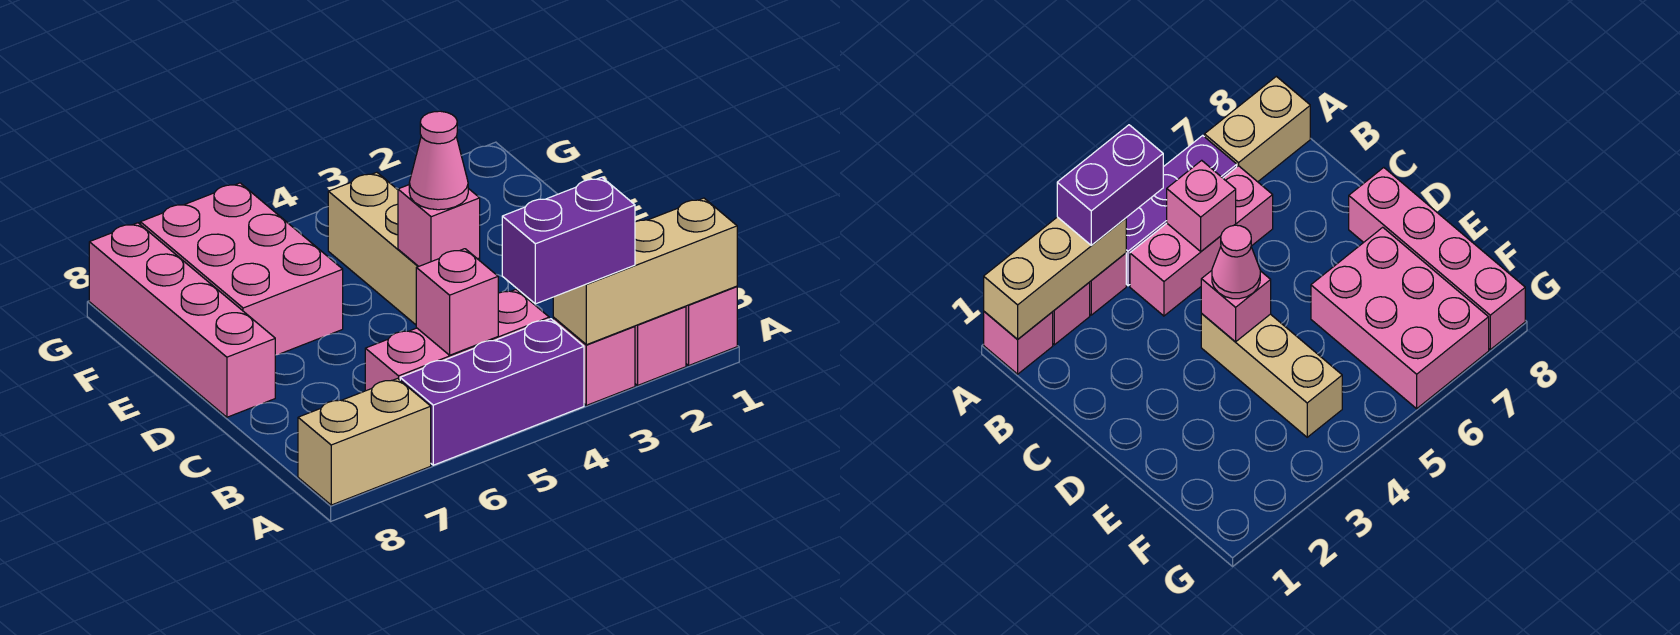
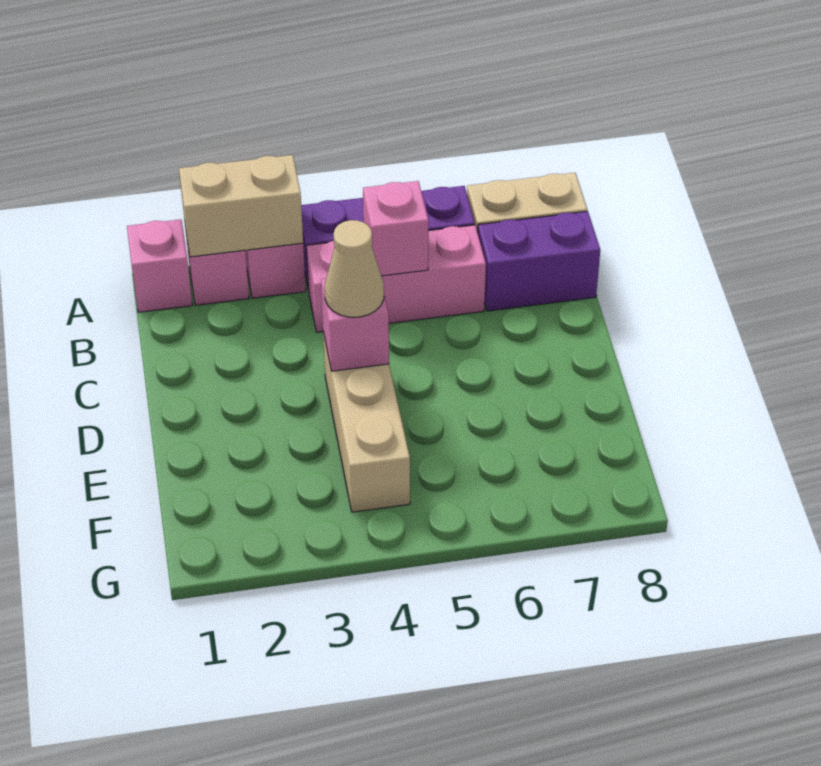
tan brick A1:A3 level 2 -> tan brick A2:A3 level 2
purple brick A3:A4 level 3 -> purple brick B7:B8 level 1
pink cone D4 level 3 -> tan cone D4 level 3
pink brick D8:G8 level 1 -> none
pink brick E6:G7 level 1 -> none

